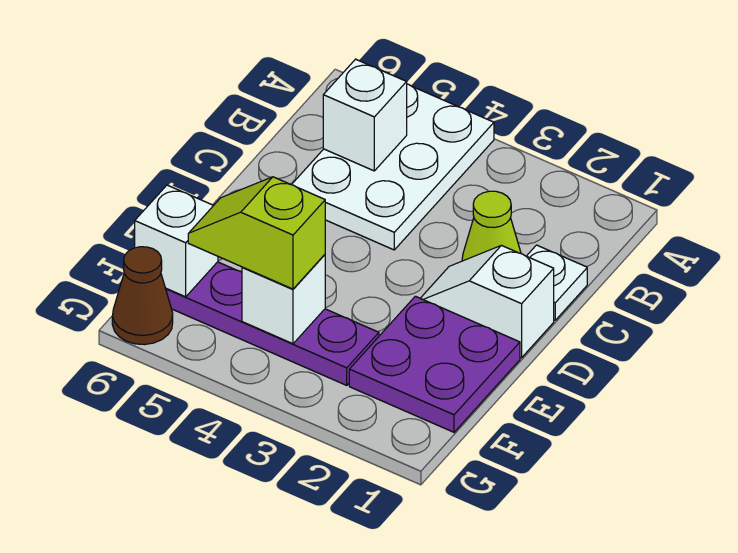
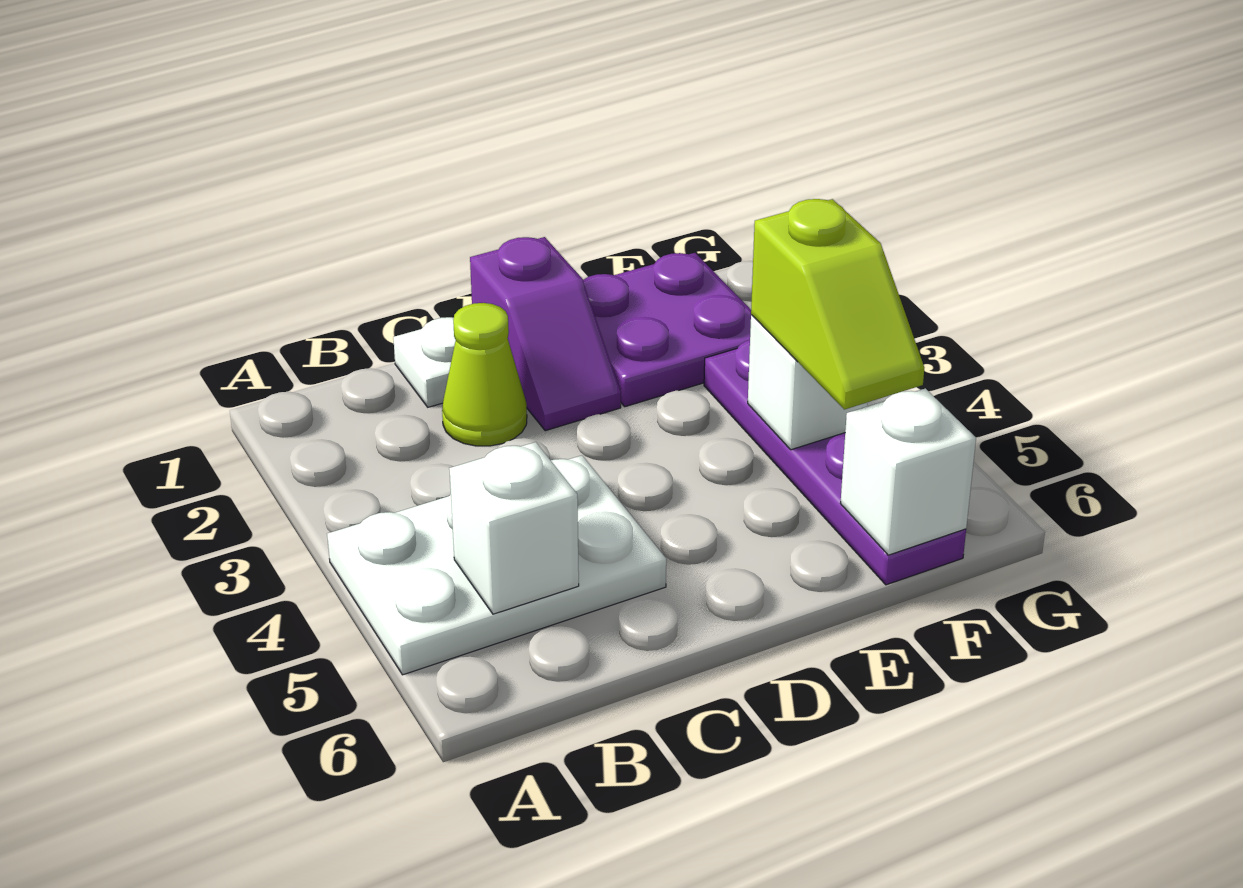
white slope D1:D2 level 1 top 1 -> purple slope D1:D2 level 1 top 1
brown cone G6 level 1 -> none

